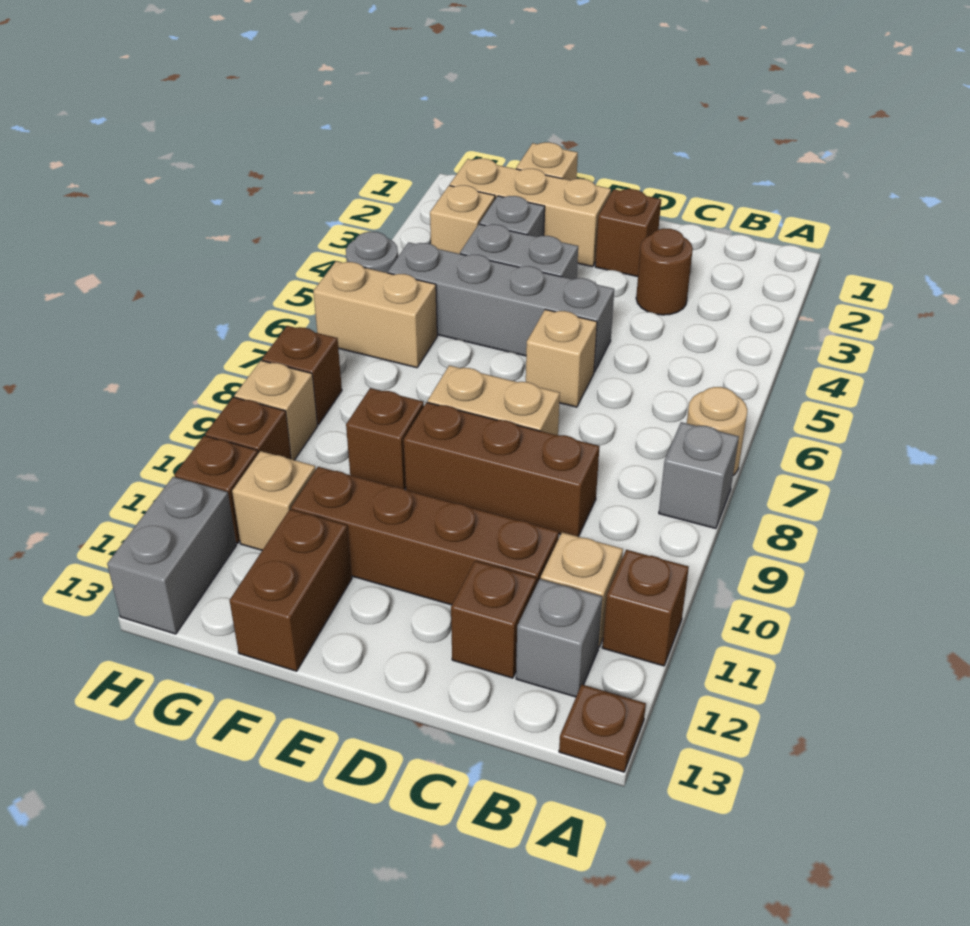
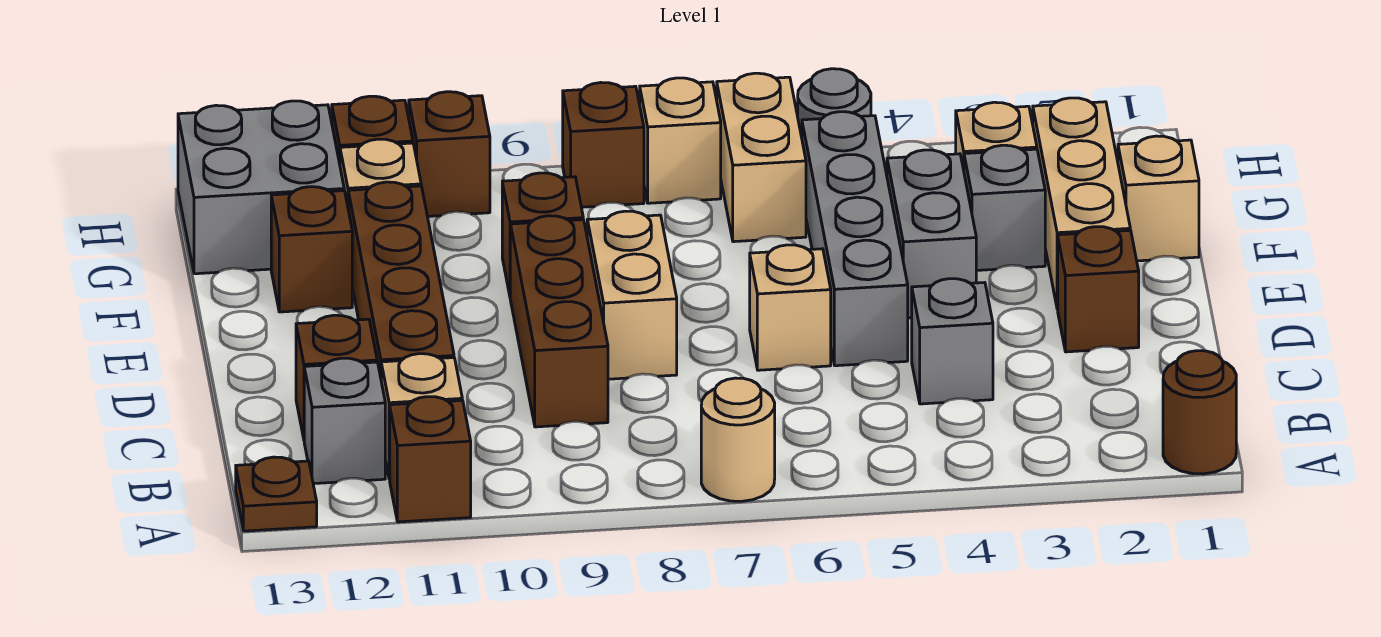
grey brick A8 level 1 -> grey brick C4 level 1
brown round brick C3 level 1 -> brown round brick A1 level 1
brown brick F12:F13 level 1 -> brown brick F12 level 1
tan brick H9 level 1 -> tan brick H7 level 1
grey brick H12:H13 level 1 -> grey brick G12:H13 level 1

